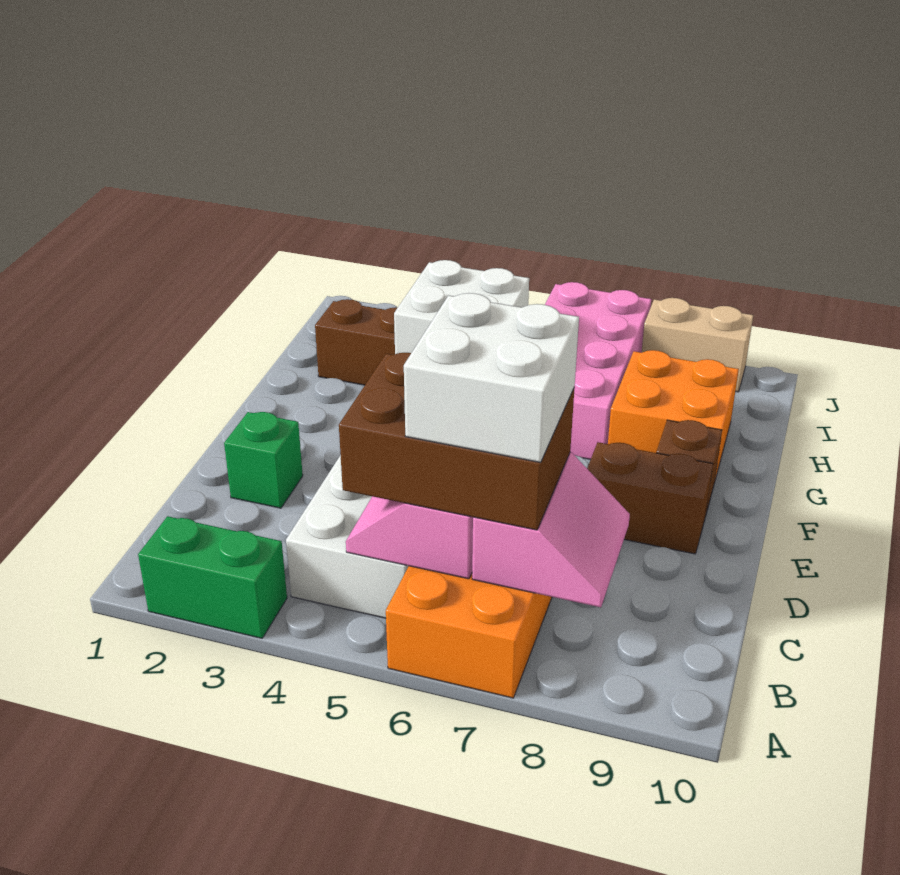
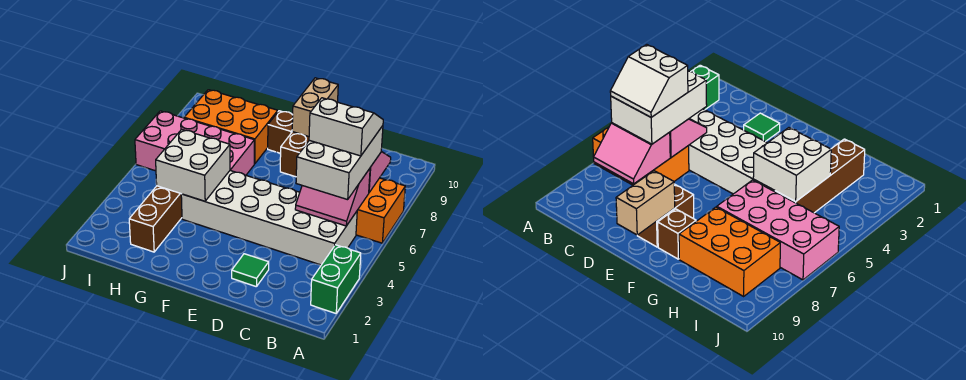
brown brick B5:C7 level 3 -> white brick B5:C7 level 3
white brick B6:C7 level 4 -> white slope B6:C7 level 4 top 6
green brick D2 level 1 -> green tile D2 level 1
orange brick G8:H9 level 1 -> orange brick G8:I9 level 1
tan brick J8:J9 level 1 -> tan brick E9:E10 level 2

